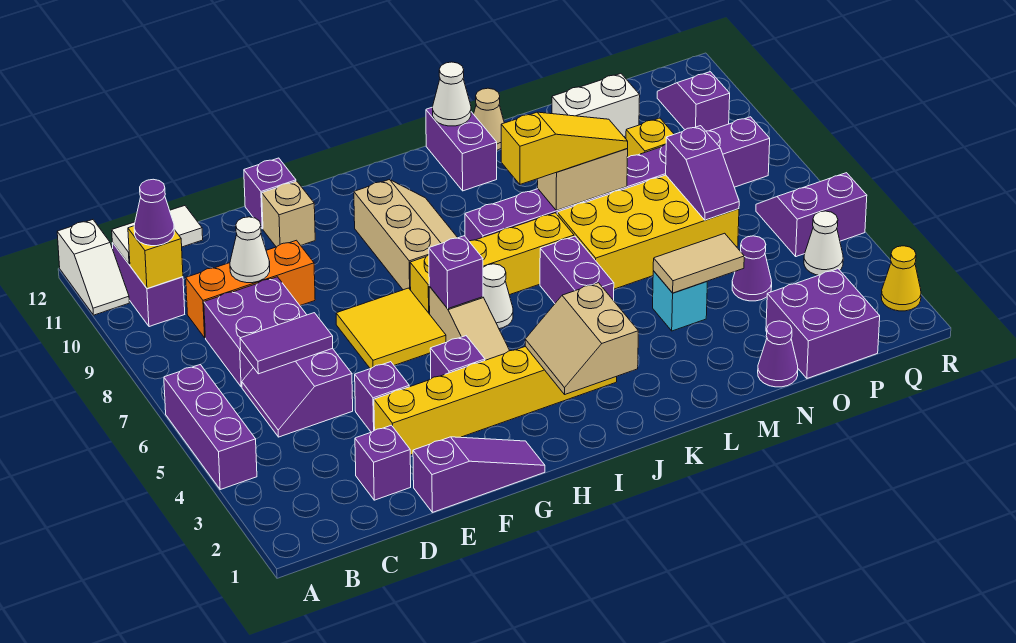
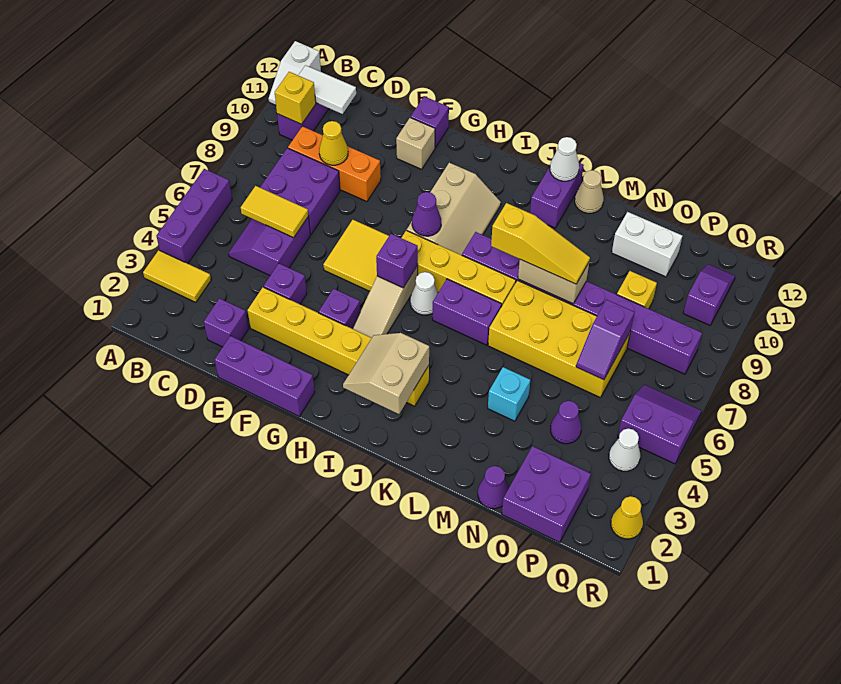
none -> yellow tile A3:B3 level 1
purple cone B10 level 3 -> purple cone H8 level 2
purple tile C6:D6 level 2 -> yellow tile C6:D6 level 2
white cone D9 level 2 -> yellow cone D9 level 2
purple slope E1:G1 level 1 top E -> purple brick E1:G1 level 1
purple brick K5:K6 level 1 -> purple brick J6:K6 level 1
tan tile M4:N4 level 2 -> none

